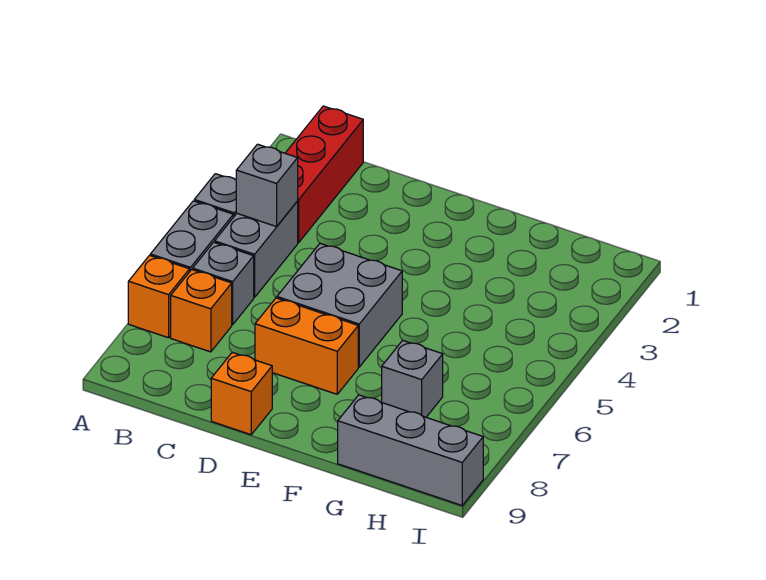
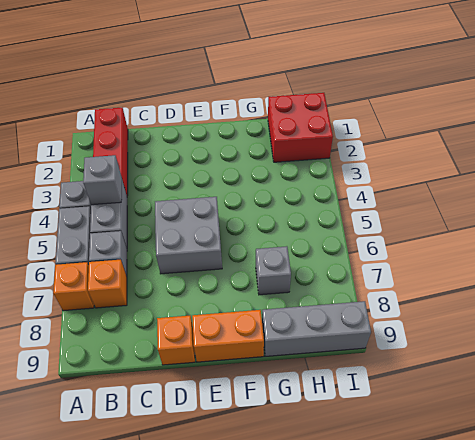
orange brick D7:E7 level 1 -> orange brick E9:F9 level 1
none -> red brick H1:I2 level 1

